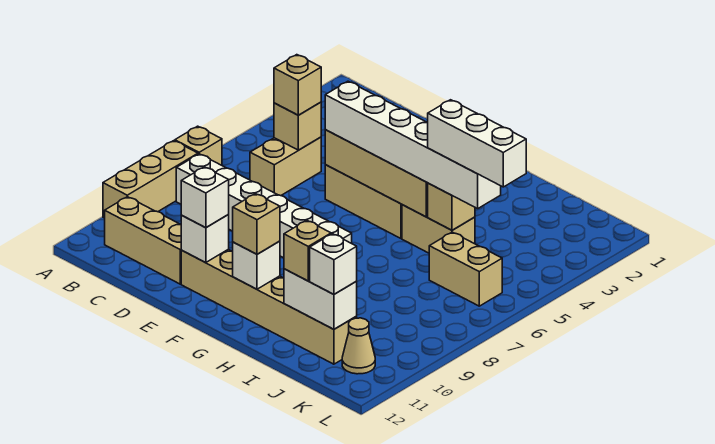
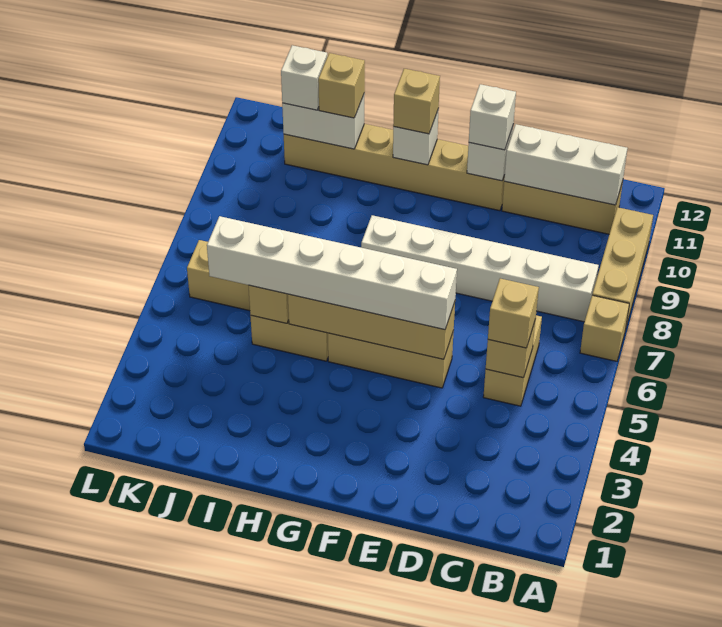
white brick I5:K5 level 4 -> white brick B11:D11 level 2
tan cone K11 level 1 -> none

